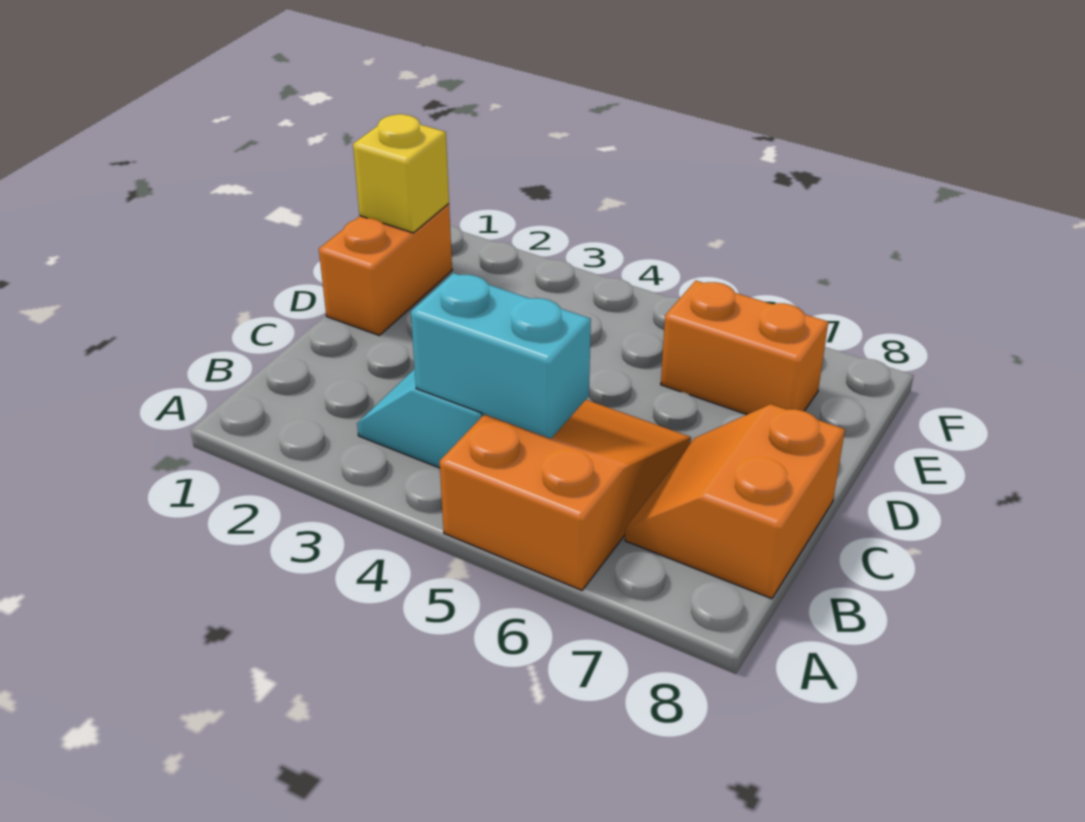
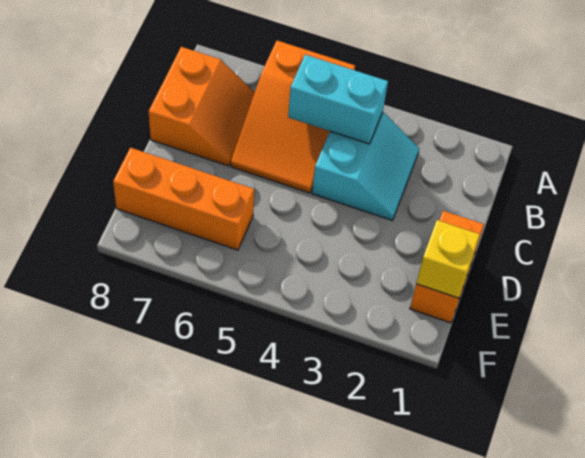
orange brick E6:E7 level 1 -> orange brick E6:E8 level 1

